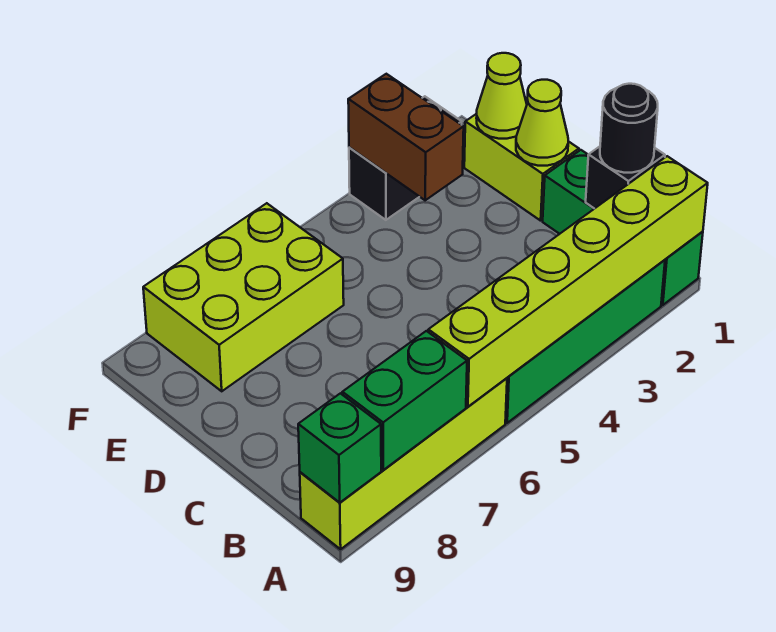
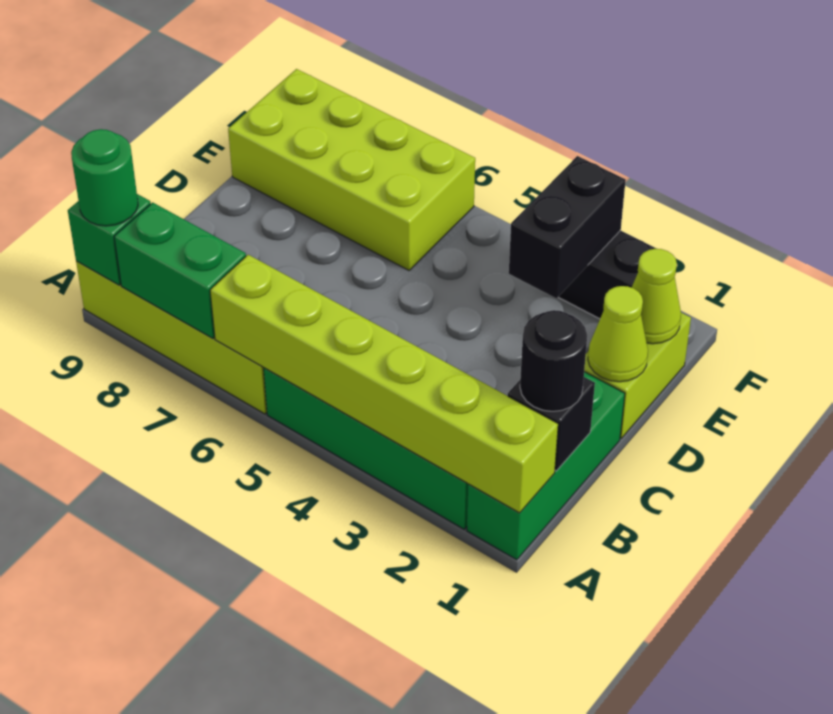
none -> green round brick A9 level 3
brown brick E3:F3 level 2 -> black brick E3:F3 level 2
lime brick E6:F8 level 1 -> lime brick E6:F9 level 1

